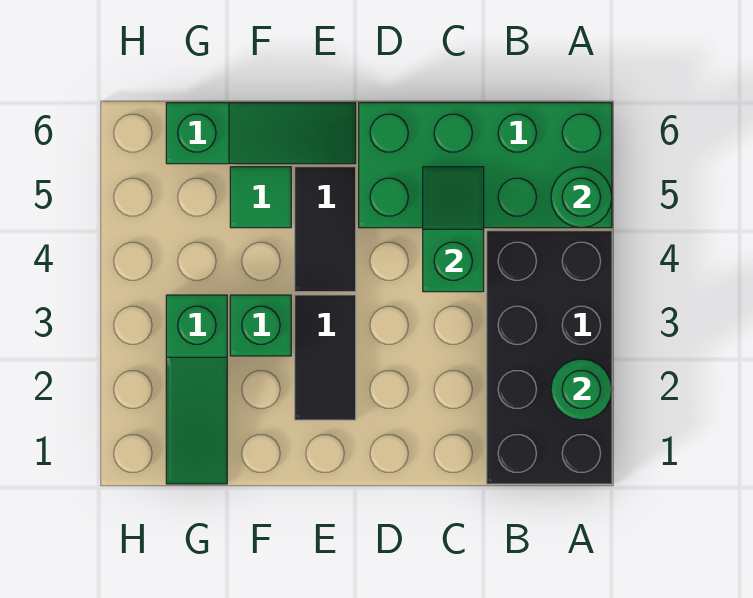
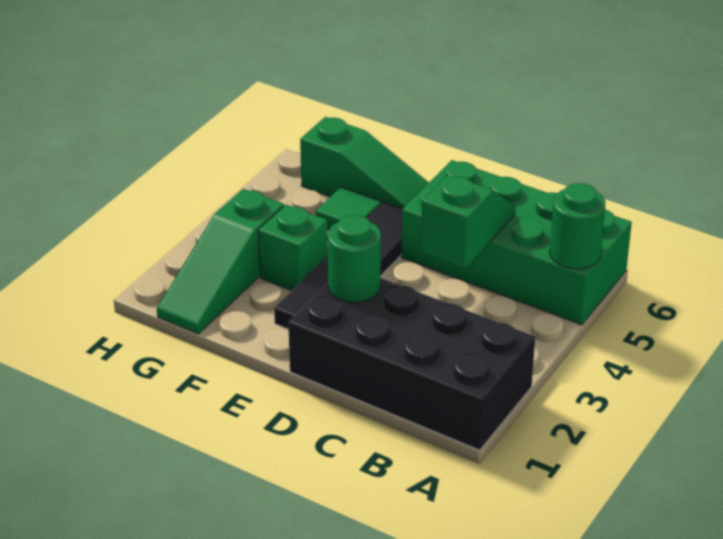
black brick A1:B4 level 1 -> black brick A1:D2 level 1
green round brick A2 level 2 -> green round brick D2 level 2

